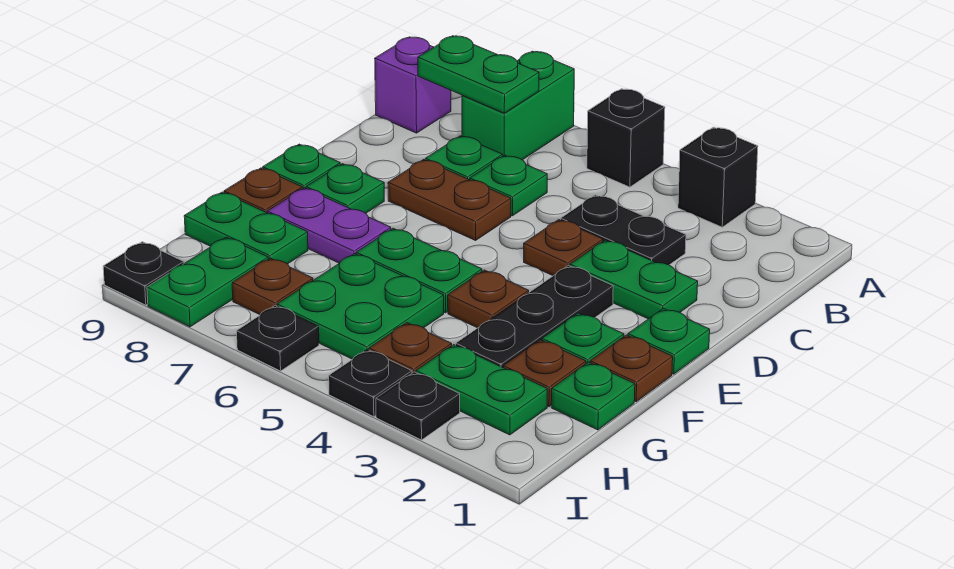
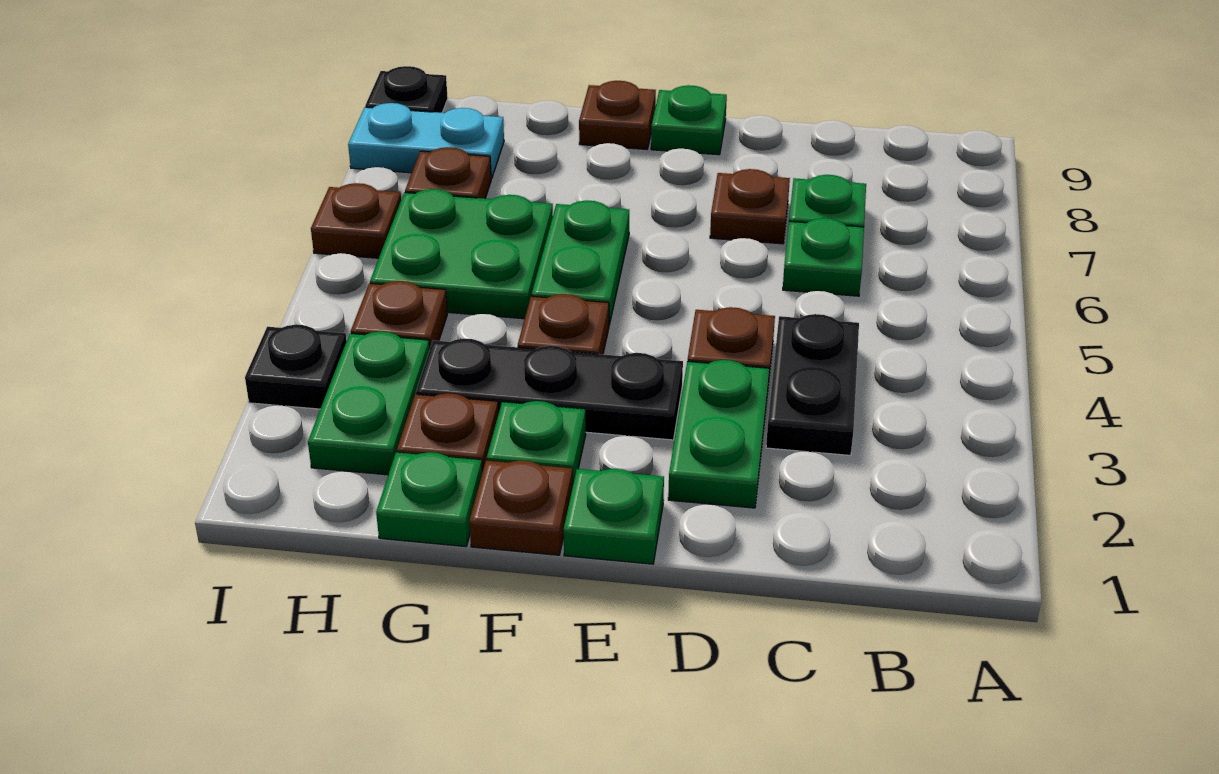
black brick A3 level 1 -> none
black brick A5 level 1 -> none
green brick A7:B7 level 1 -> none
green plate B7:B8 level 2 -> none
purple brick B9 level 1 -> none
brown plate D6:D7 level 1 -> brown plate D7 level 1
green plate E8 level 1 -> none
purple plate F7:F8 level 1 -> none
green plate G8:G9 level 1 -> none
green plate H8:I8 level 1 -> cyan plate H8:I8 level 1
black plate I4 level 1 -> none
black plate I6 level 1 -> brown plate I6 level 1

